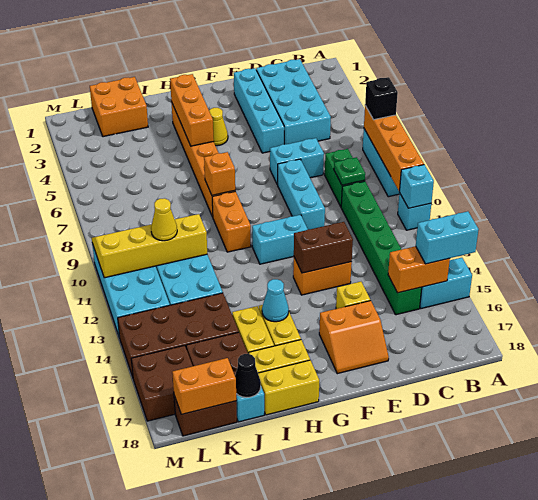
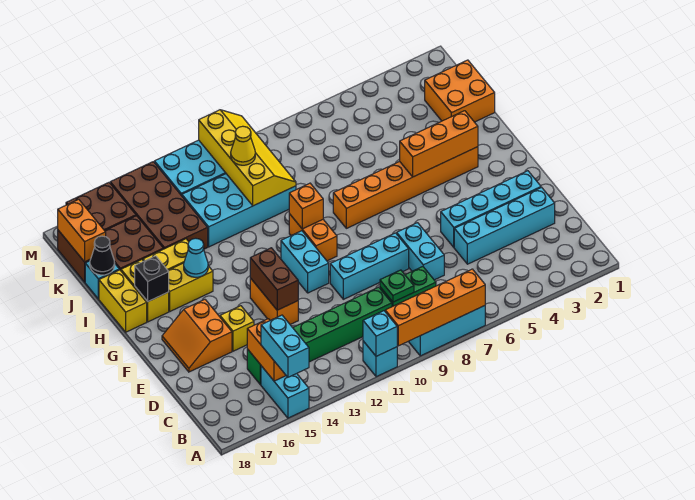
black brick A7 level 3 -> black brick H17 level 2
cyan brick C2:D5 level 1 -> cyan brick D2:D5 level 1
yellow cone G4 level 1 -> none
orange brick H8 level 2 -> orange brick H10 level 2
orange brick H9:H10 level 1 -> orange brick G10:H10 level 1

